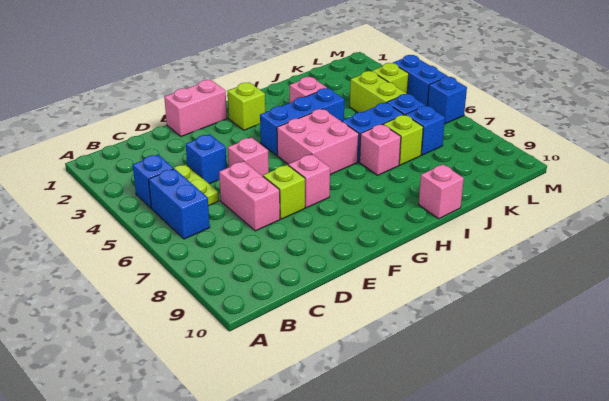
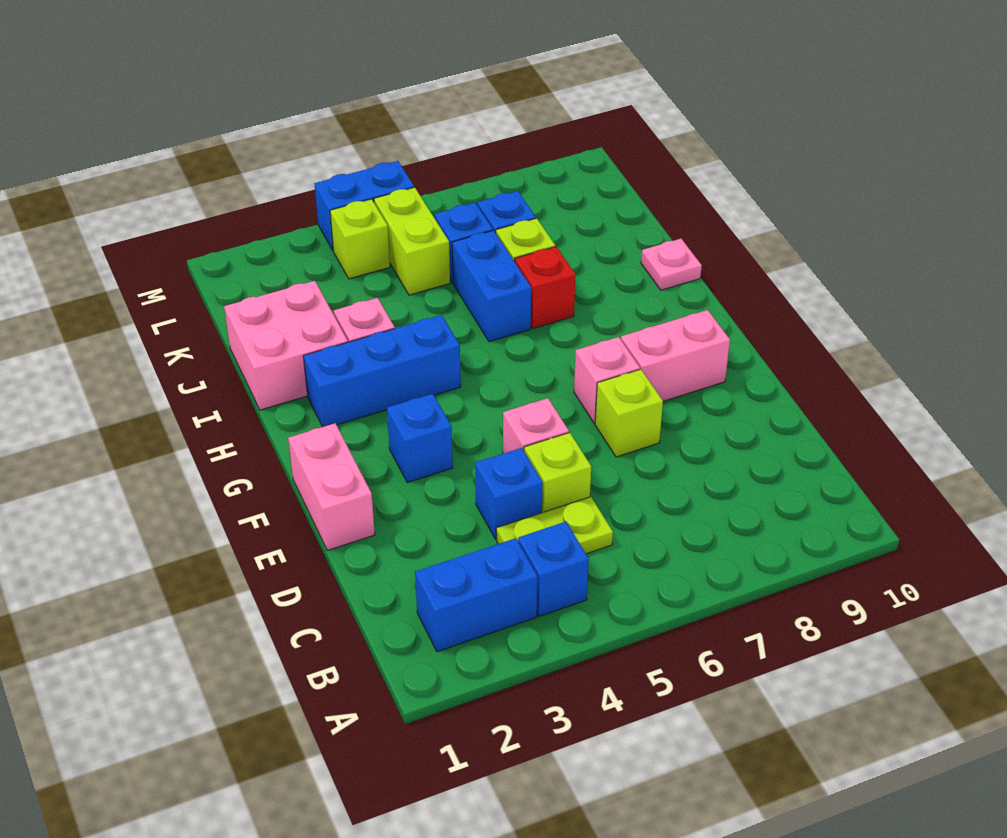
blue brick B5:B6 level 1 -> blue brick B2:B3 level 1
pink brick D6:D7 level 1 -> pink brick F8:F9 level 1
lime brick G2 level 1 -> lime brick D5 level 1
blue brick G4:I4 level 1 -> blue brick H2:H4 level 1
pink brick G5:H6 level 1 -> pink brick I1:J2 level 1
pink brick I7 level 1 -> red brick I7 level 1
pink brick I10 level 1 -> pink plate I10 level 1
lime brick K4:K5 level 1 -> lime brick K5:L5 level 1
blue brick M6 level 1 -> blue brick F3 level 1

